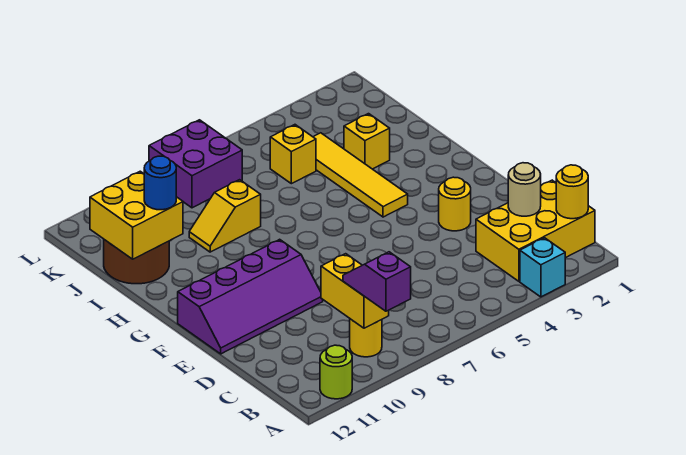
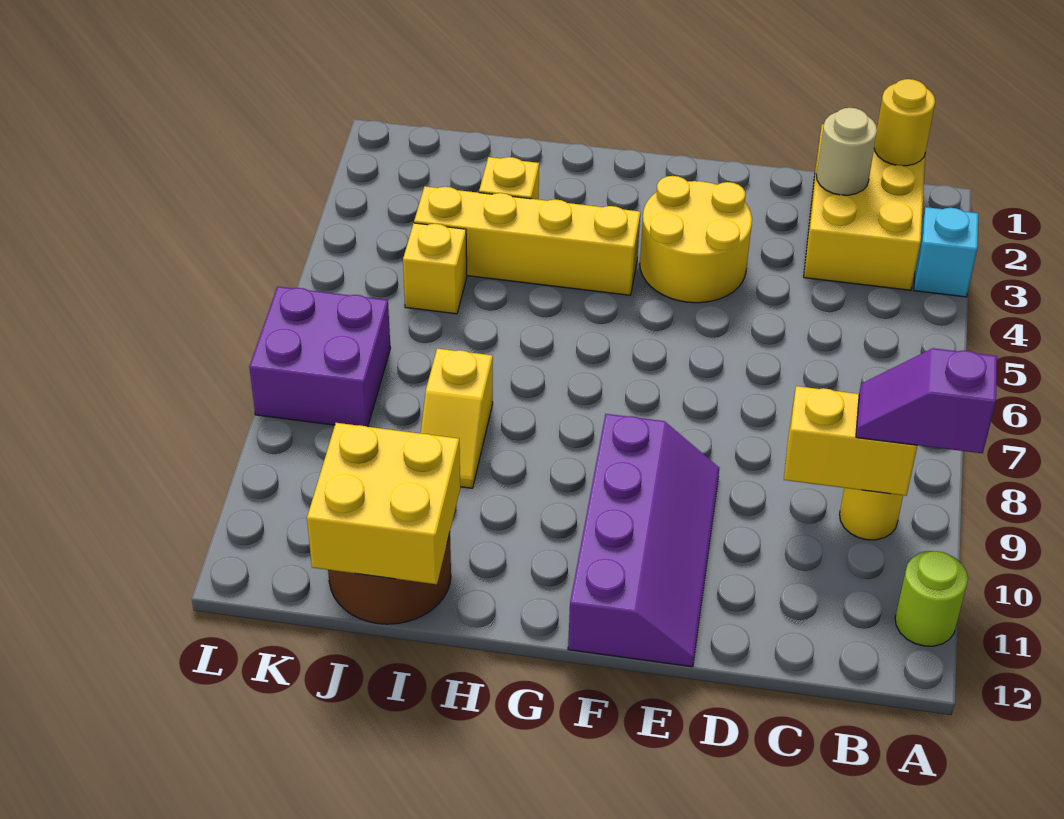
yellow round brick E3 level 1 -> yellow round brick E3:F4 level 1
yellow tile G4:J4 level 1 -> yellow brick G4:J4 level 1
blue round brick I11 level 3 -> none

